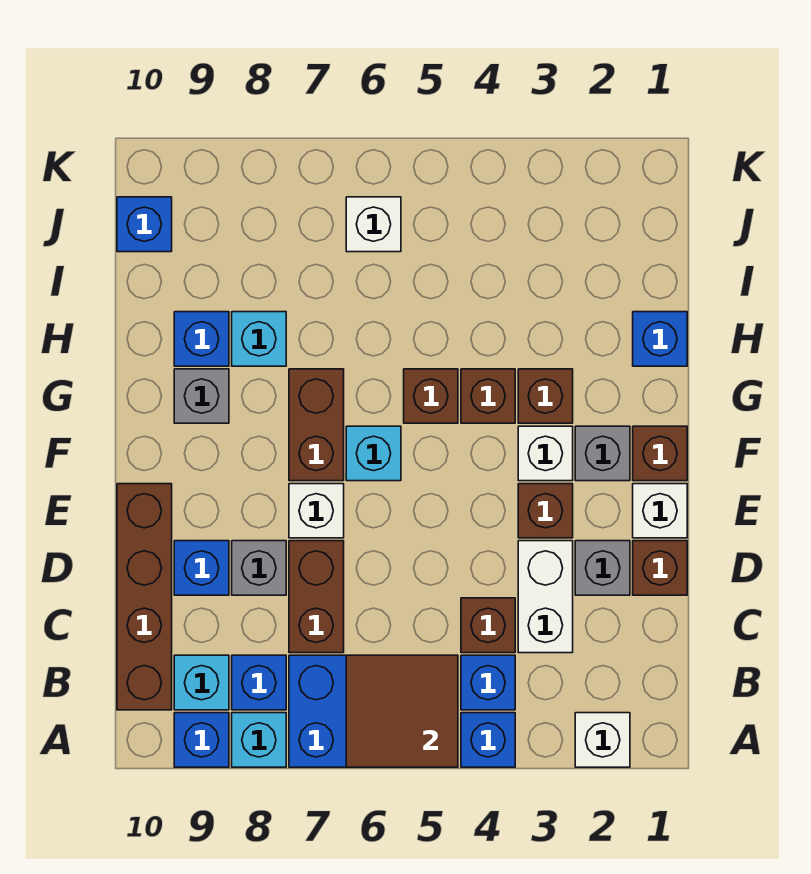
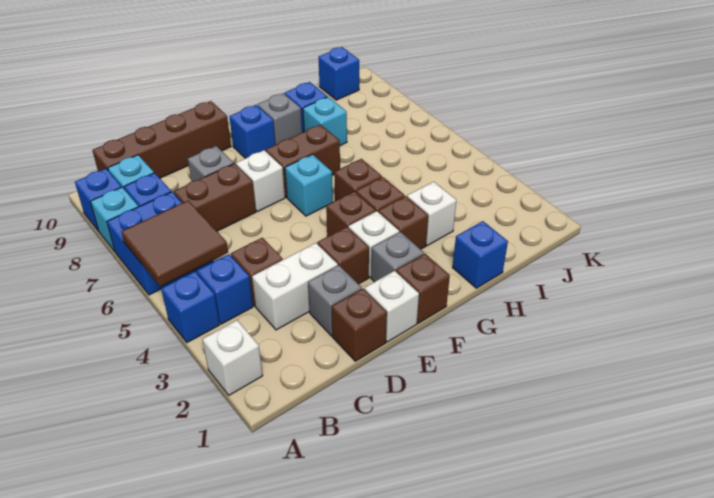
blue brick D9 level 1 -> blue brick F9 level 1
none -> brown brick F4 level 1
white brick J6 level 1 -> white brick H3 level 1

